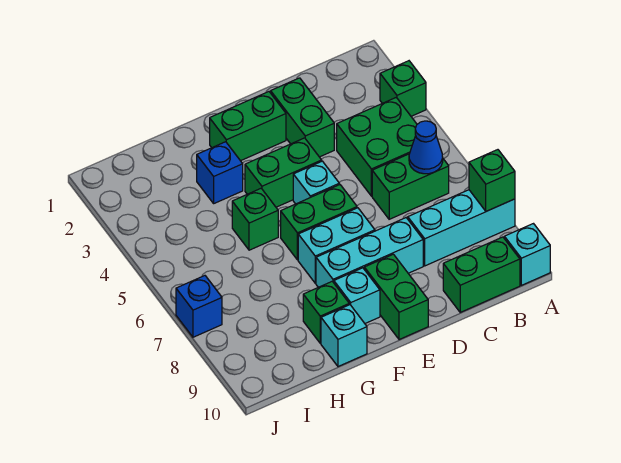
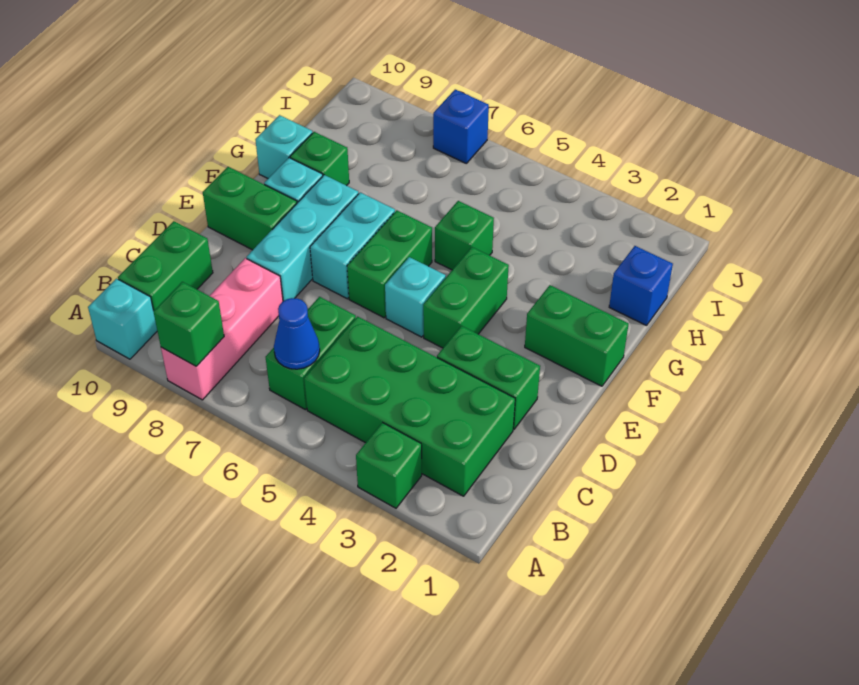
cyan brick A8:C8 level 1 -> pink brick A8:C8 level 1
green brick B4:C5 level 1 -> green brick B2:C5 level 1
green brick E2:F2 level 1 -> green brick F1:F2 level 1
blue brick G3 level 1 -> blue brick H1 level 1

